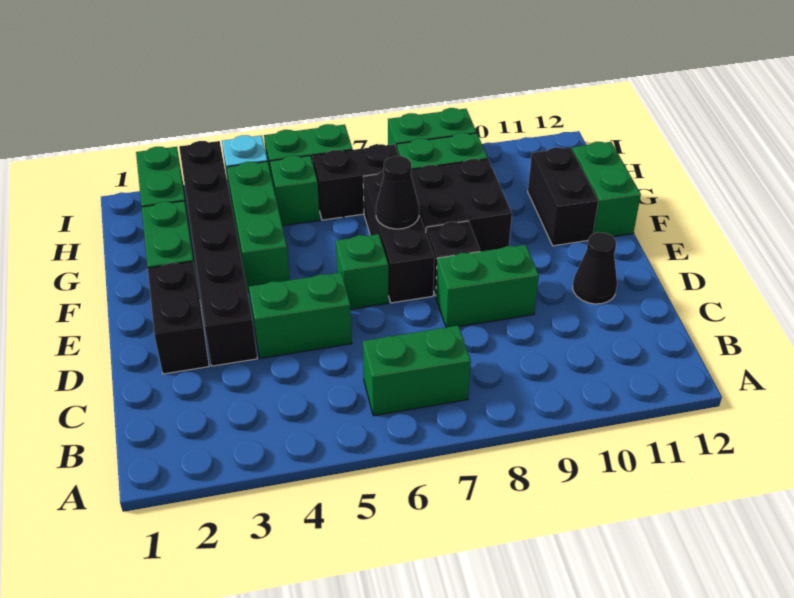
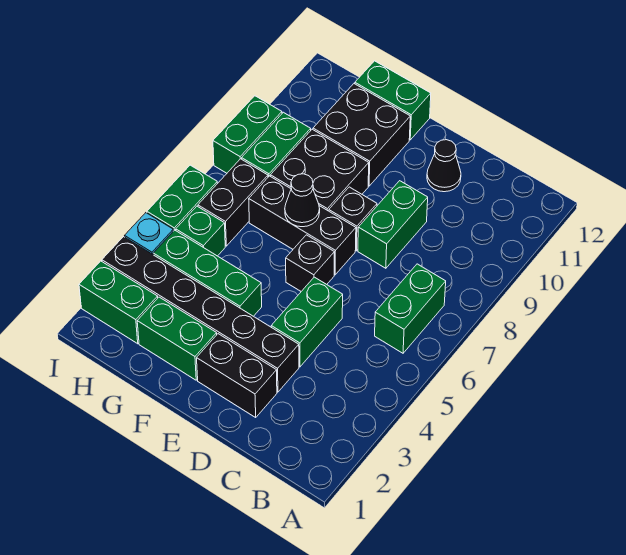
green brick E6 level 1 -> black brick E6 level 1
black brick F11:G11 level 1 -> black brick F10:G11 level 1

